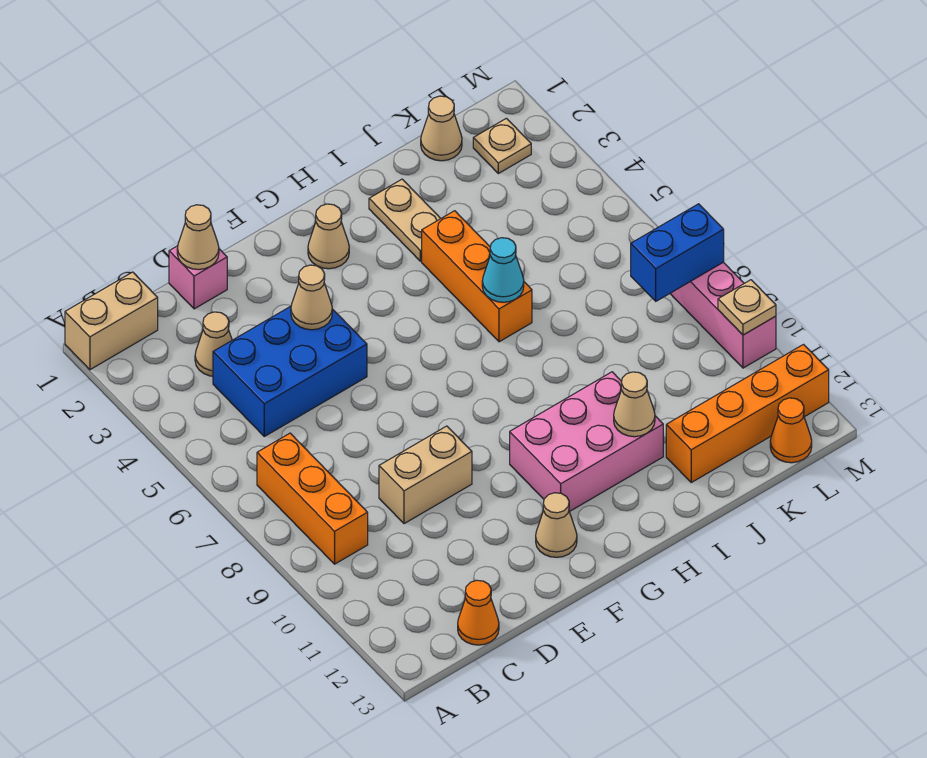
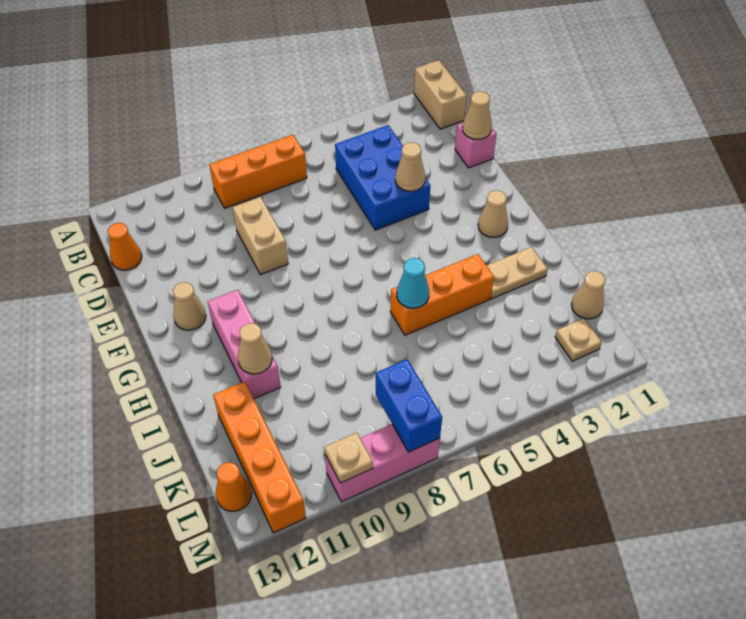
tan cone C3 level 1 -> none
pink brick G10:I11 level 1 -> pink brick G11:I11 level 1

